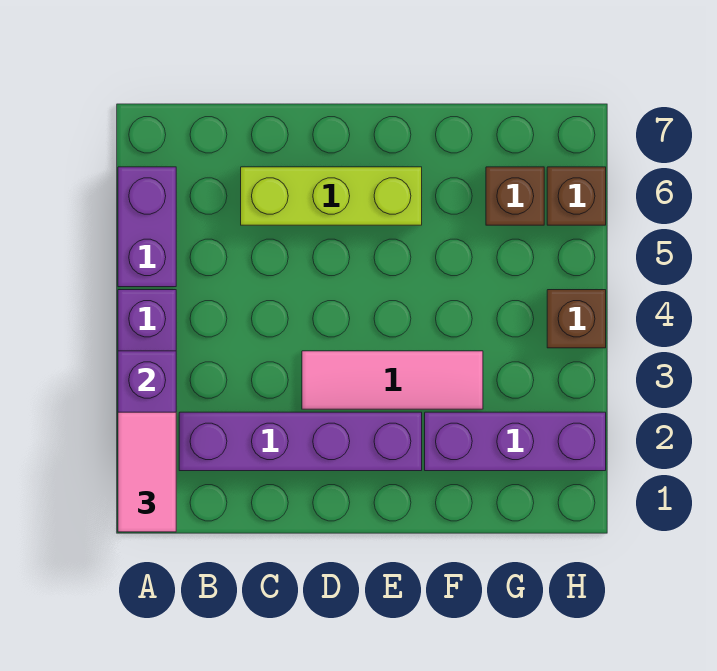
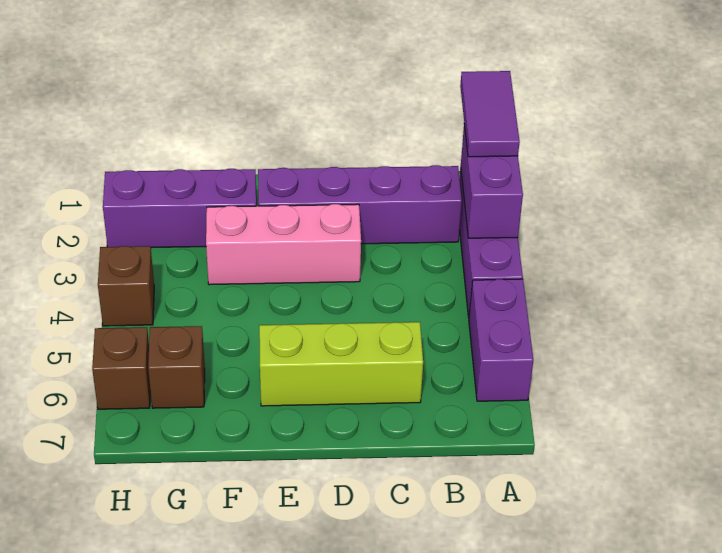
pink tile A1:A2 level 3 -> purple tile A1:A2 level 3
pink tile D3:F3 level 1 -> pink brick D3:F3 level 1

